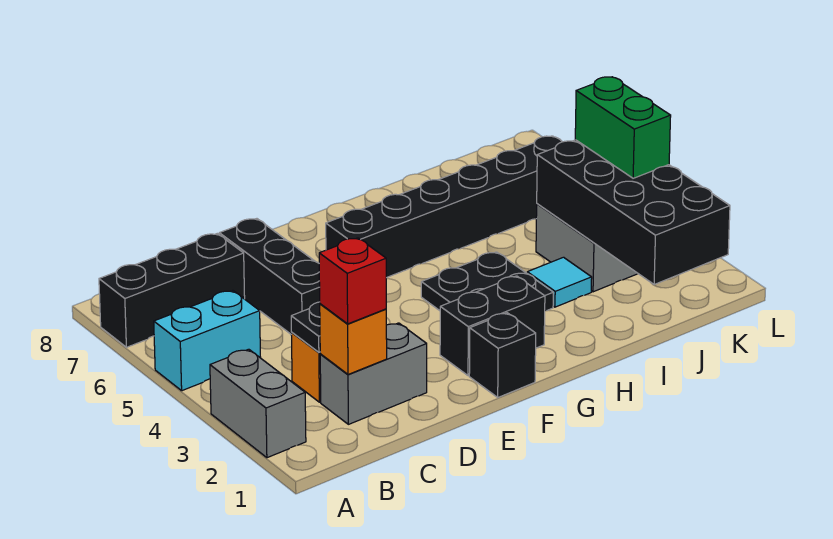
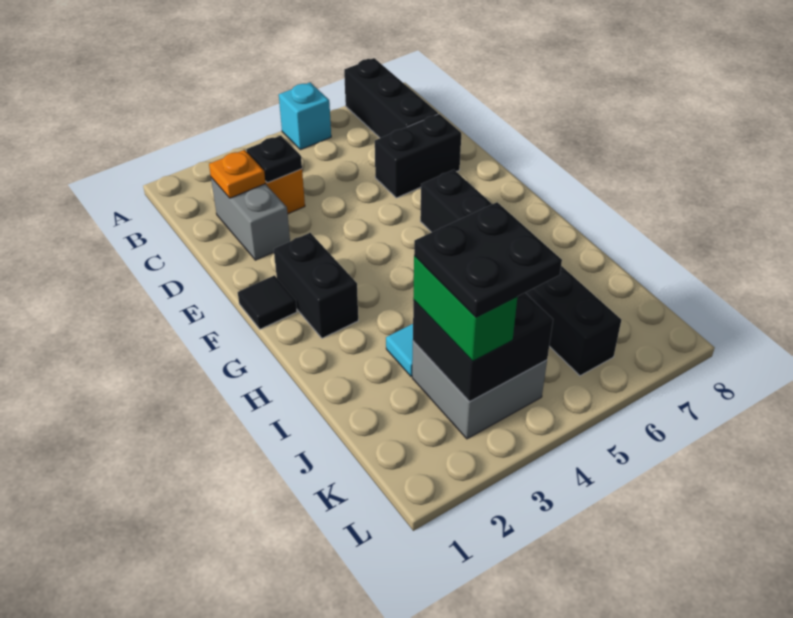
grey brick A2:A3 level 1 -> none
cyan brick A5:B5 level 1 -> cyan brick A5 level 1
orange brick C2 level 2 -> orange plate C2 level 2
red brick C2 level 3 -> none
black brick D5:D7 level 1 -> black brick D6:D7 level 1
black brick F1 level 1 -> black tile F1 level 1
black plate G3:H4 level 1 -> black plate J3:K4 level 4
black brick J1:K4 level 2 -> black brick J3:K4 level 2
green brick K3:K4 level 3 -> green brick J3:K3 level 3

